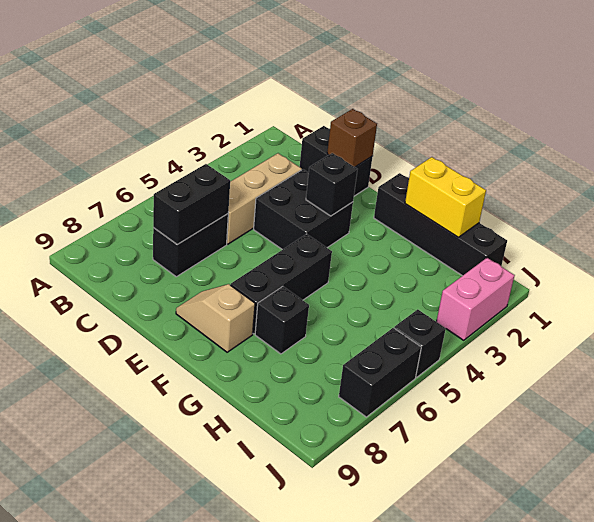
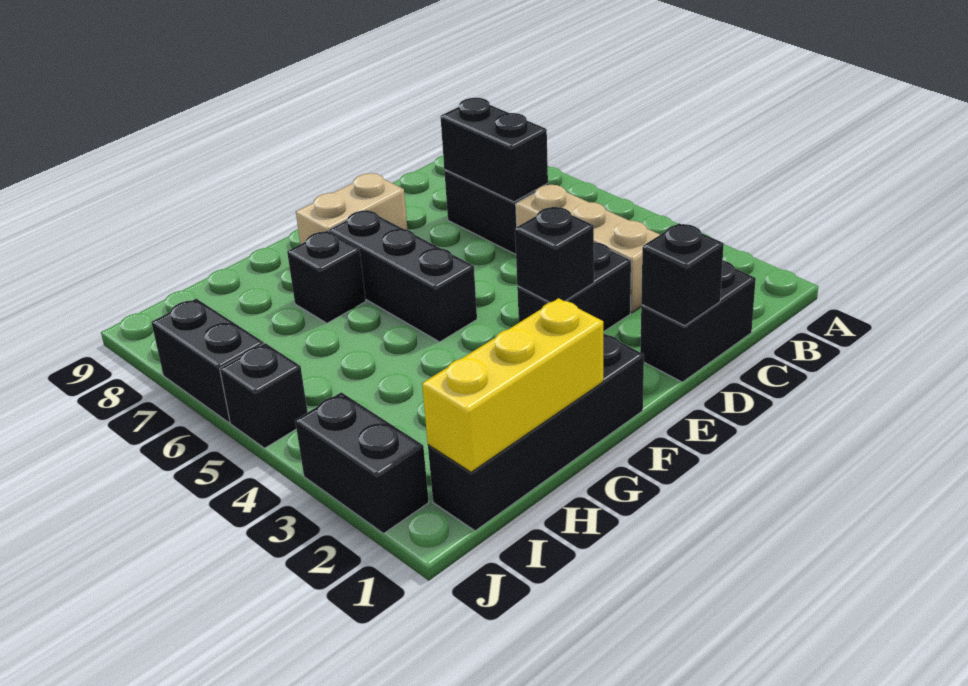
brown brick D1 level 2 -> black brick D1 level 2
black brick D3:E4 level 1 -> black brick D3:E3 level 1
tan slope E8:F8 level 1 top F -> tan brick E8:F8 level 1
yellow brick G1:H1 level 2 -> yellow brick G1:I1 level 2
pink brick J2:J3 level 1 -> black brick J2:J3 level 1

